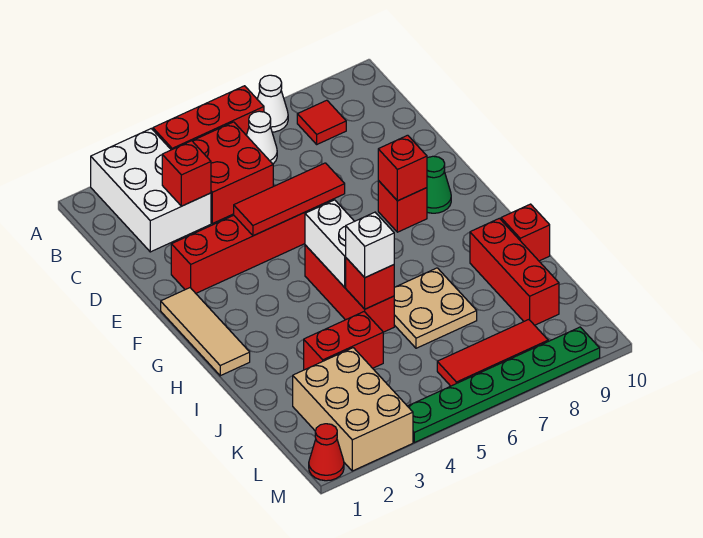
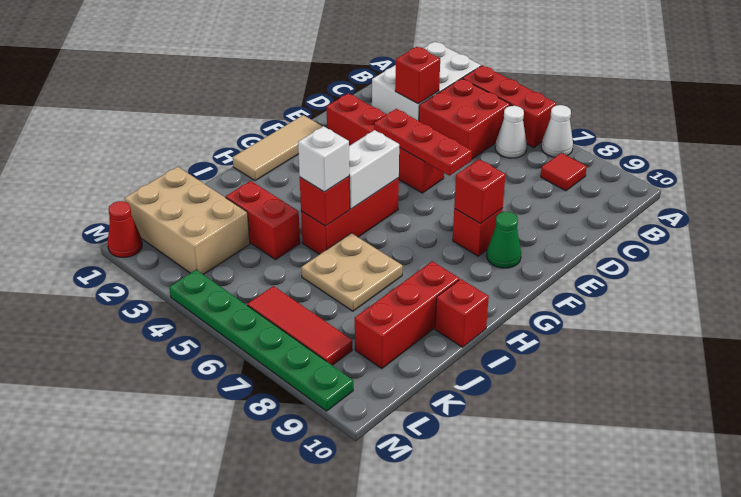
red tile E4:E6 level 2 -> red plate E4:E6 level 2
tan brick K2:M3 level 1 -> tan brick K1:L3 level 1

